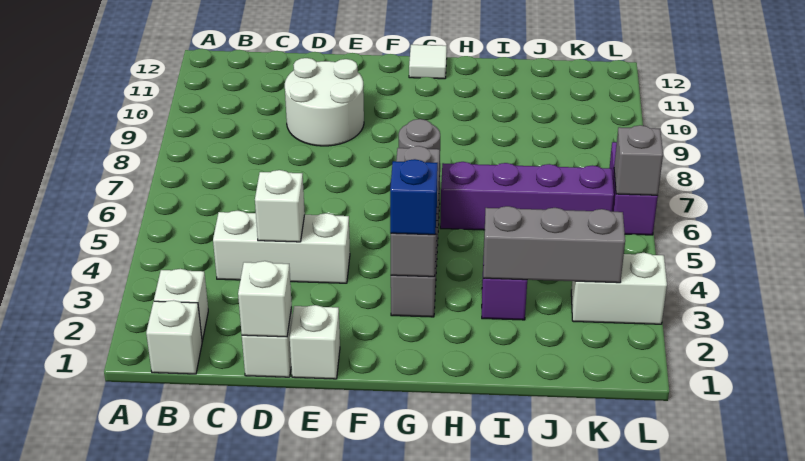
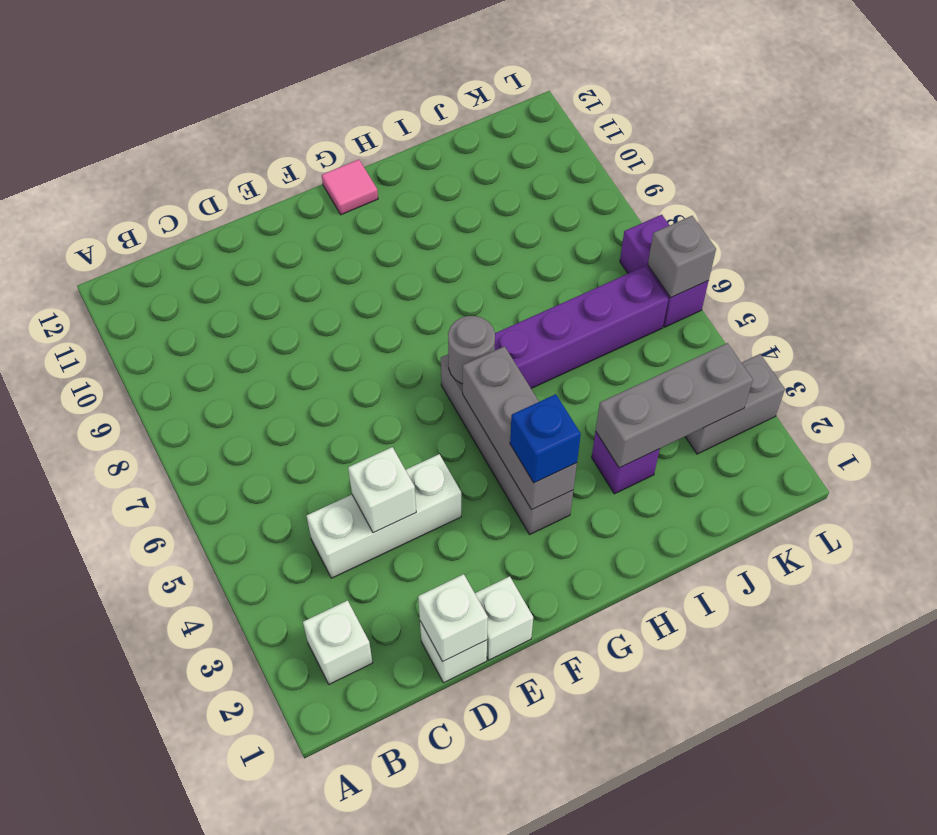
white brick B1 level 1 -> none
white round brick D9:E10 level 1 -> none
white tile G12 level 1 -> pink tile G12 level 1
white brick K3:L3 level 1 -> grey brick K3:L3 level 1

